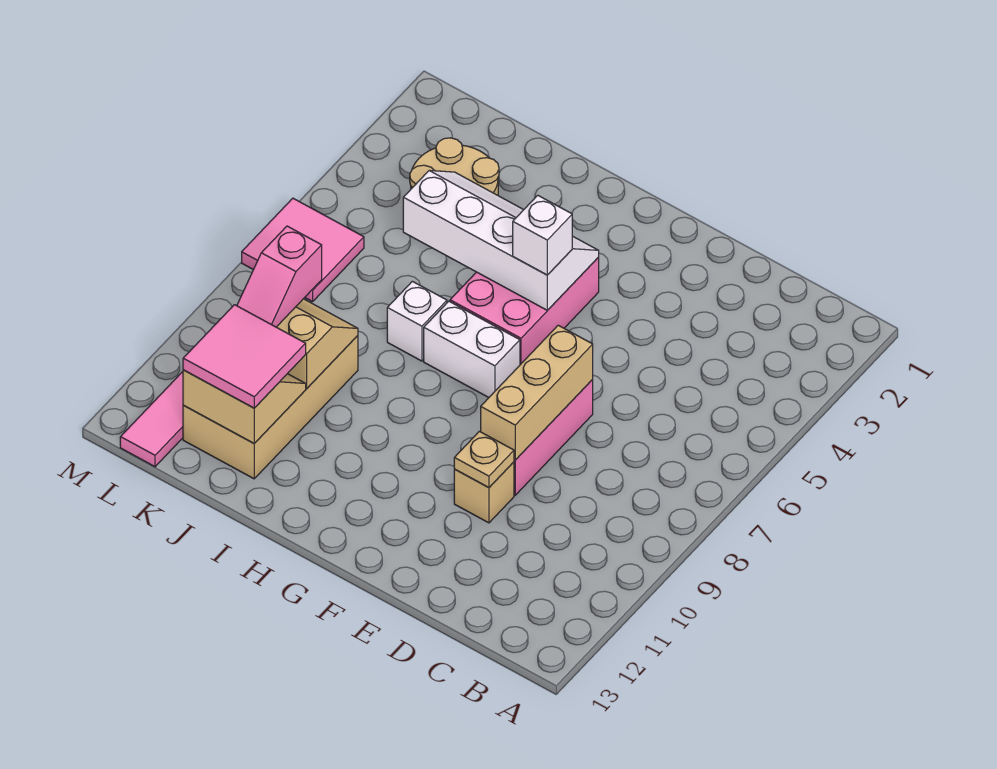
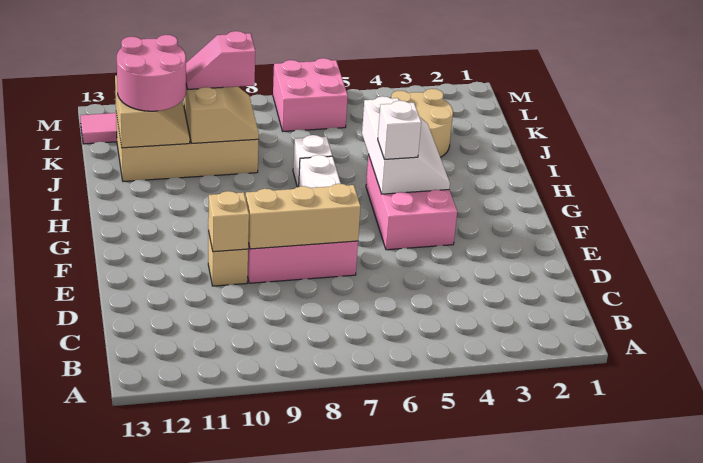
tan plate E10 level 2 -> tan brick E10 level 2
pink brick G4:H6 level 1 -> pink brick F4:H5 level 1
white slope G4:J5 level 2 top 5 -> white slope G4:I5 level 2 top 5
pink tile J11:K12 level 3 -> pink round brick J11:K12 level 3
pink tile L6:M7 level 1 -> pink brick L6:M7 level 1

